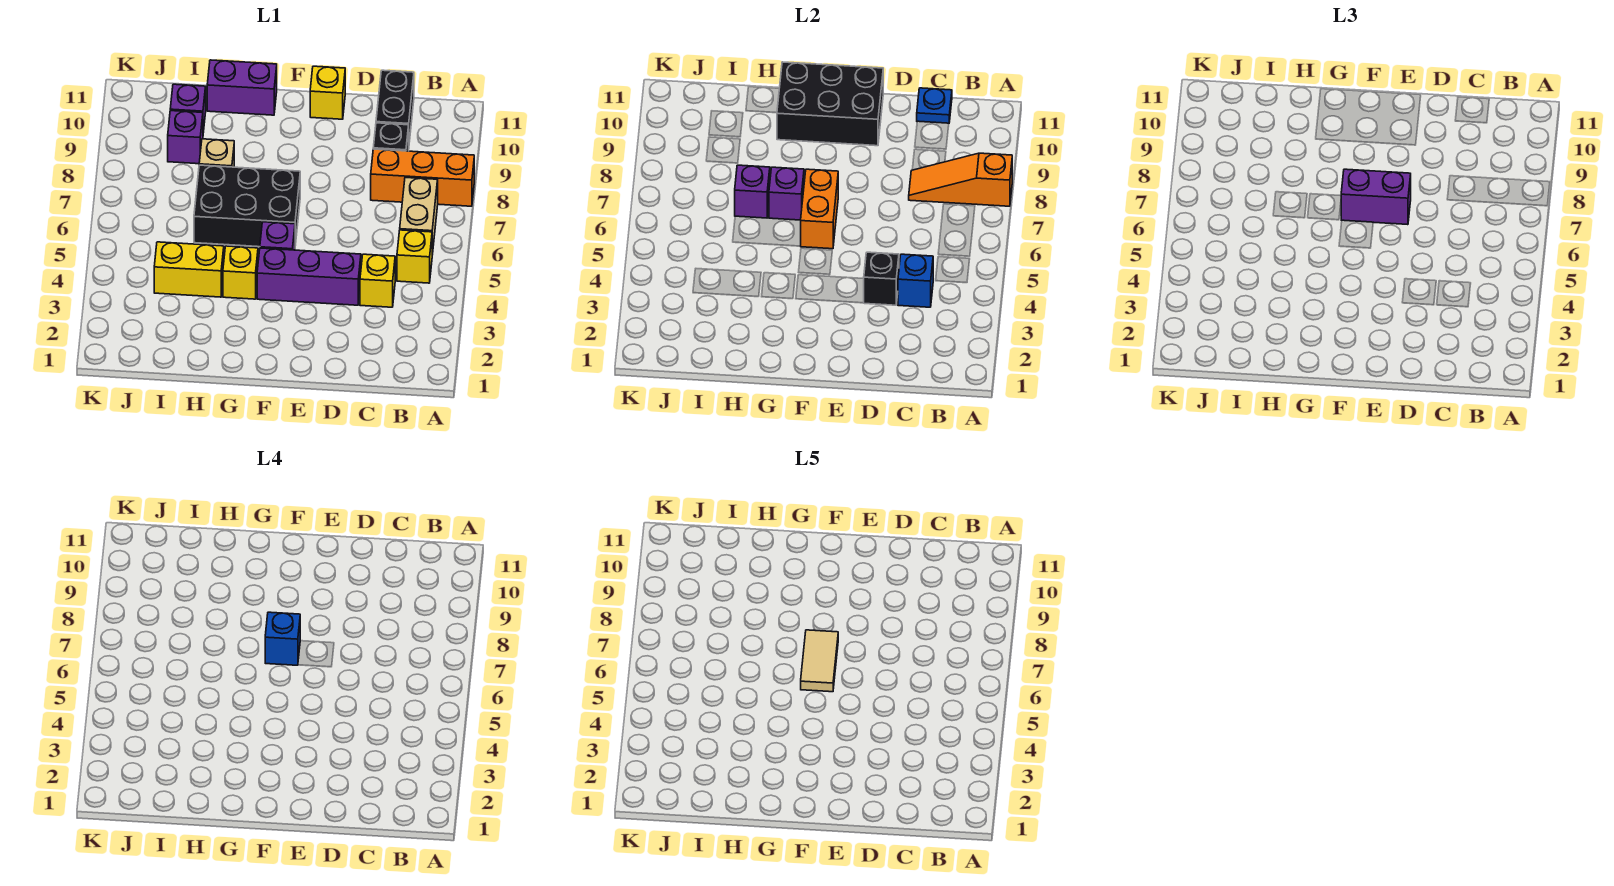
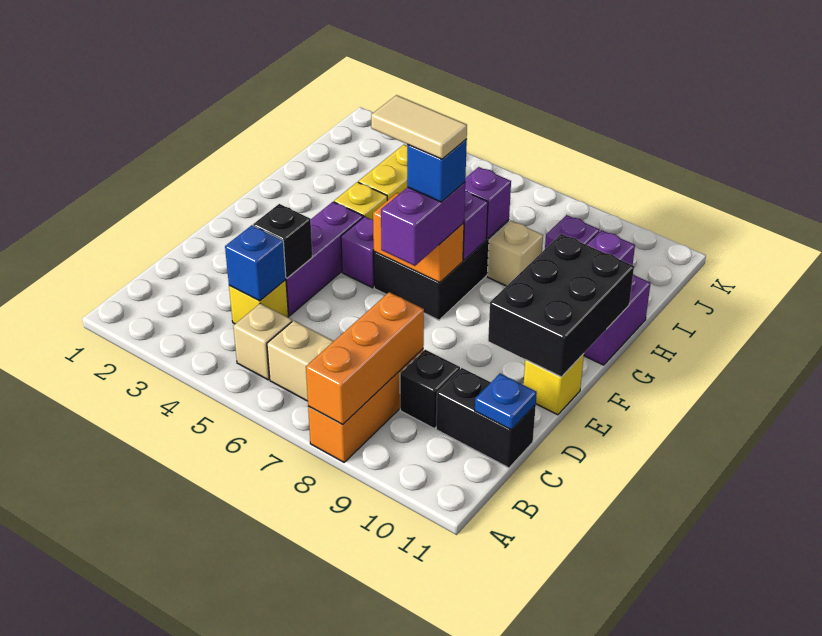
orange slope A8:C8 level 2 top A -> orange brick A8:C8 level 2
yellow brick B5 level 1 -> tan brick B5 level 1

